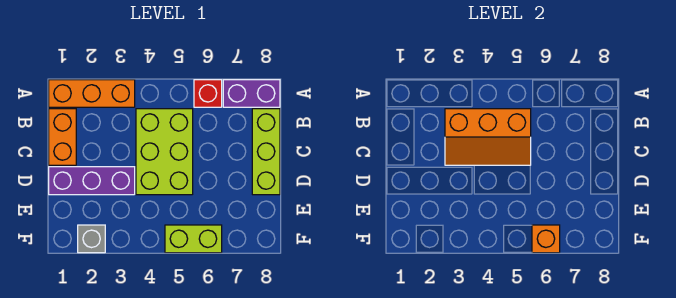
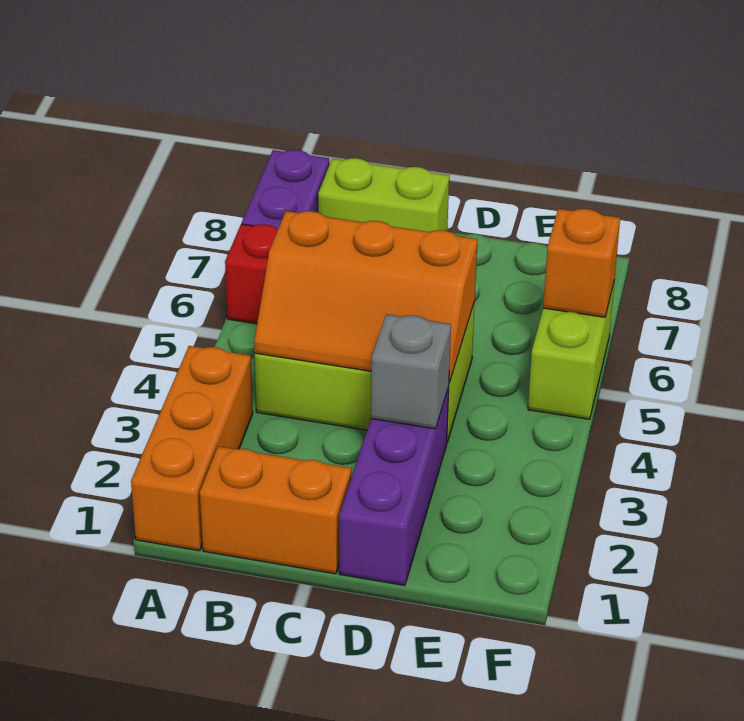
orange slope B3:C5 level 2 top B -> orange slope B4:D5 level 2 top 5
lime brick B8:D8 level 1 -> lime brick B8:C8 level 1
grey brick F2 level 1 -> grey brick D3 level 2

